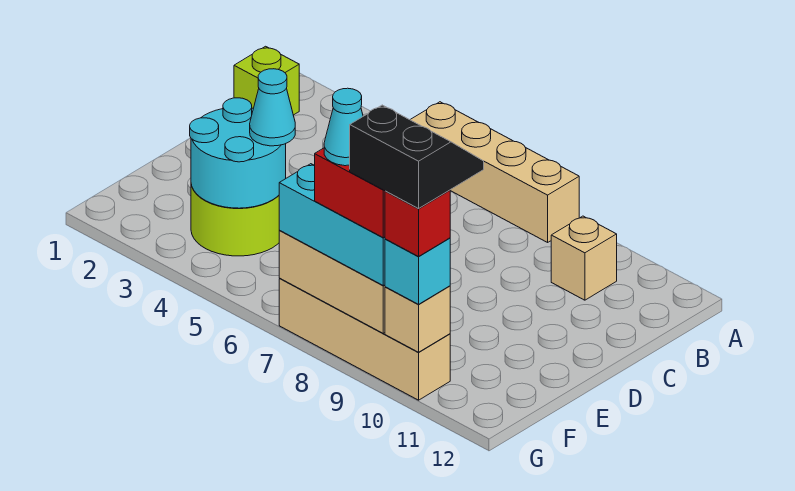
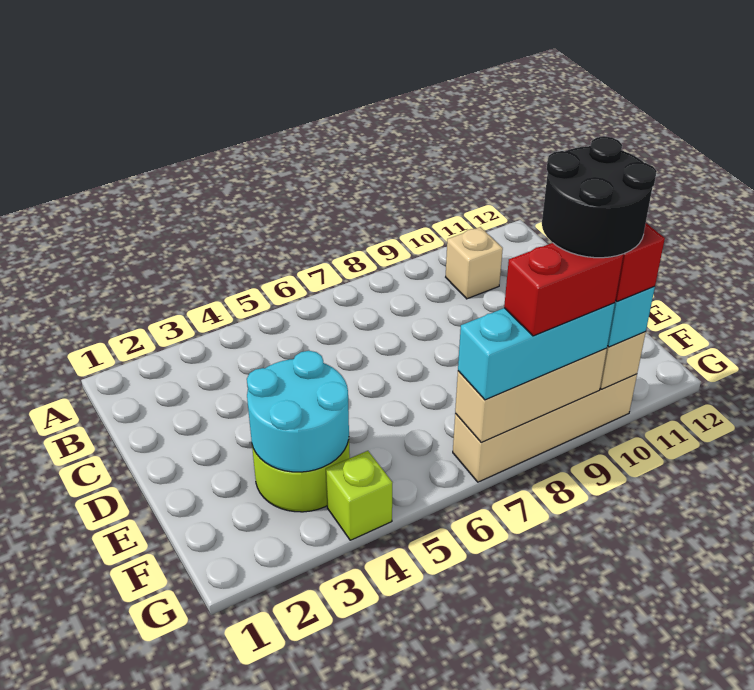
tan brick A5:A8 level 1 -> none
lime brick B1 level 1 -> lime brick G4 level 1
cyan cone E4 level 3 -> none
black slope F9:G10 level 5 top G -> black round brick F9:G10 level 5
cyan cone G8 level 5 -> none

